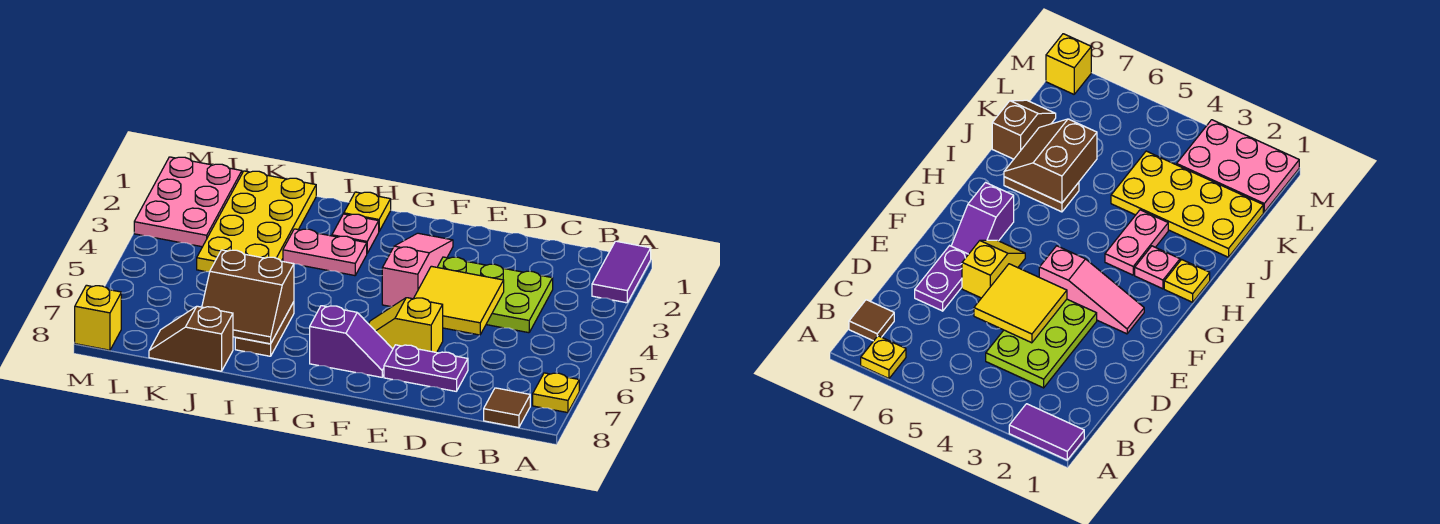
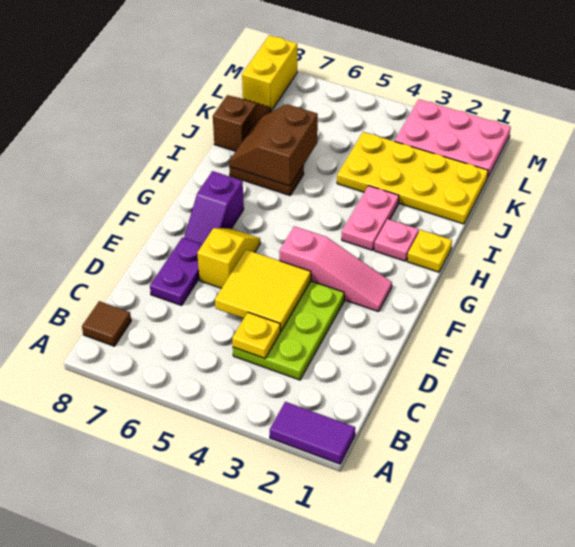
yellow plate A7 level 1 -> yellow plate C4 level 2
yellow brick M8 level 1 -> yellow brick L8:M8 level 1

